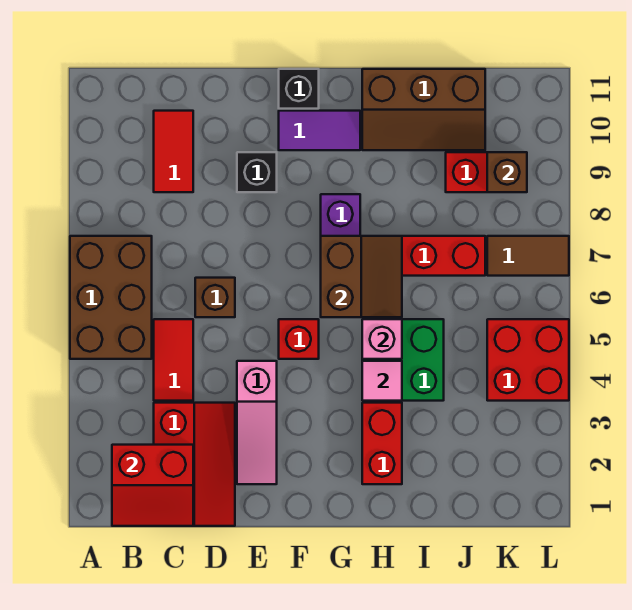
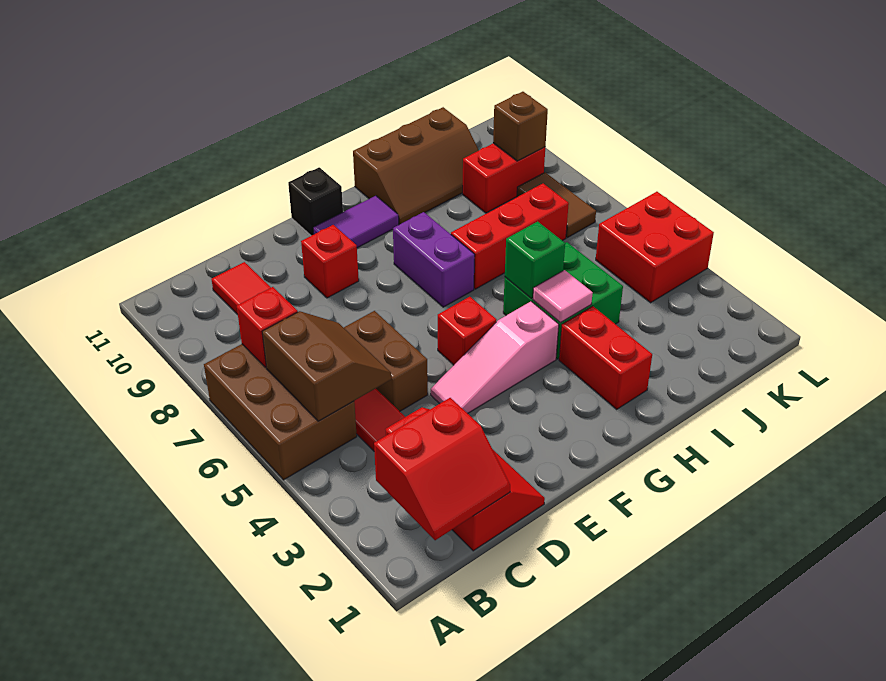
none -> red brick B7 level 2
brown brick D6 level 1 -> brown brick D5:D6 level 1
pink slope E2:E4 level 1 top 4 -> pink slope E4:G4 level 1 top G
black brick E9 level 1 -> red brick E9 level 1
brown slope G6:H7 level 2 top G -> brown slope B5:C6 level 2 top B
pink brick H5 level 2 -> green brick H5 level 2
brown tile K7:L7 level 1 -> brown tile K7:K8 level 1

